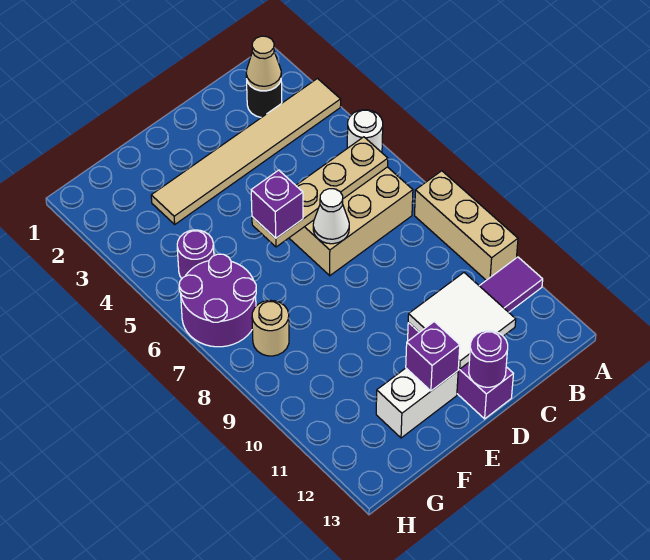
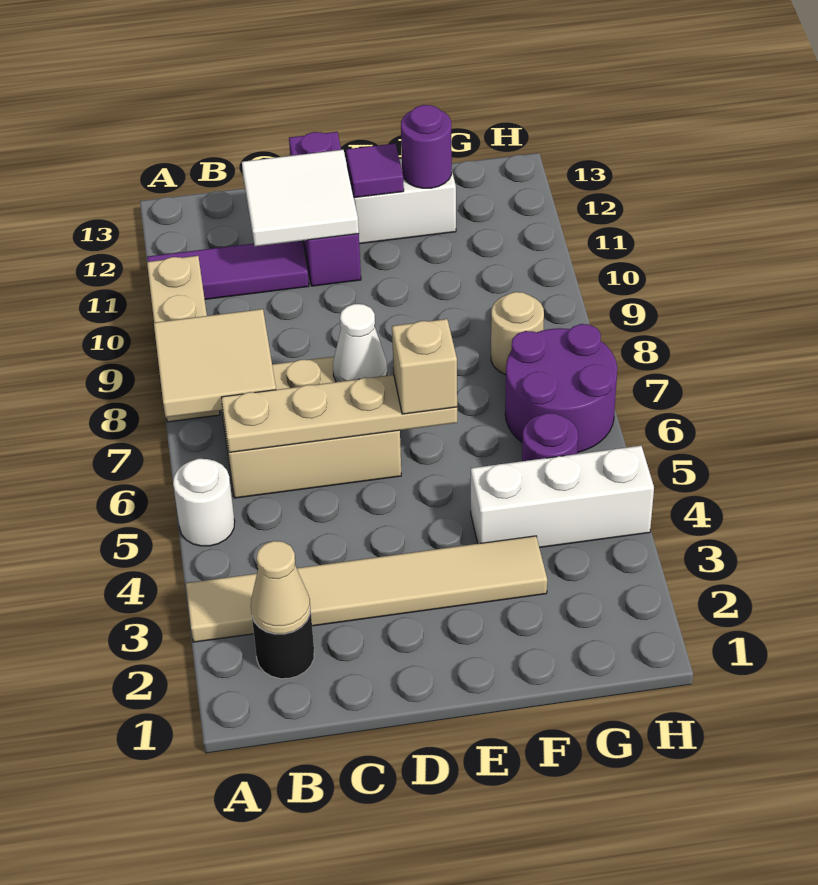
none -> tan tile A7:B8 level 2
purple round brick D13 level 2 -> purple round brick F12 level 2
purple brick E6 level 3 -> tan brick E6 level 3
purple brick E12 level 2 -> purple tile E12 level 2
none -> white brick F4:H4 level 1

